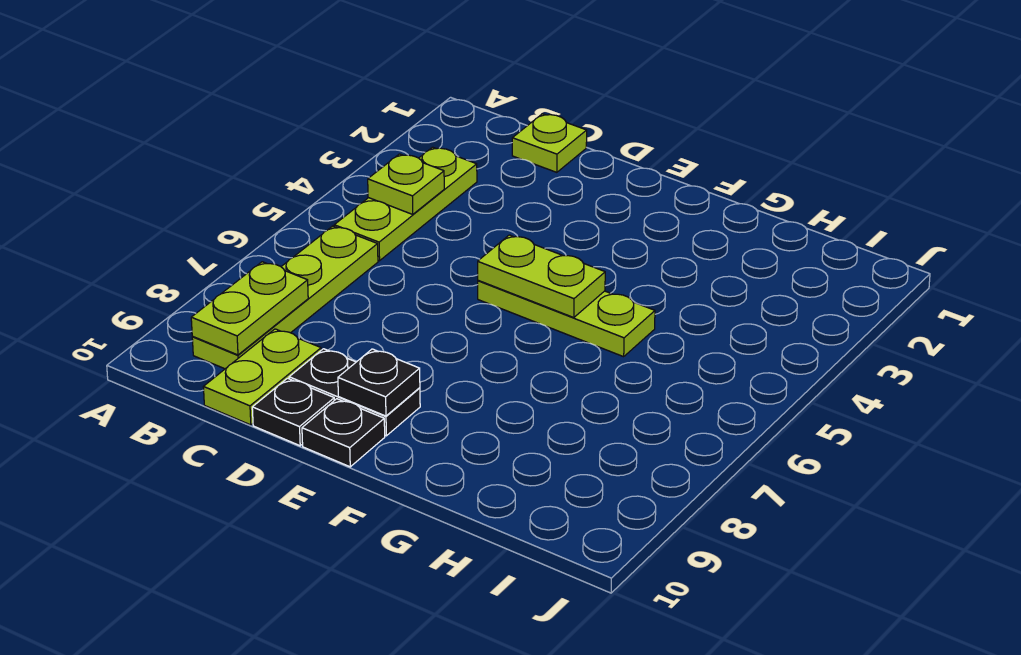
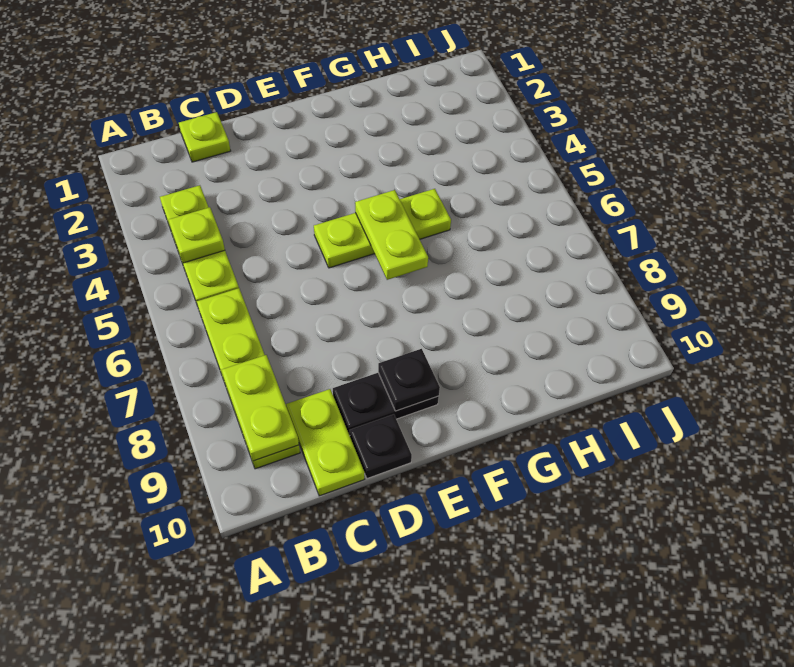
lime plate E5:F5 level 2 -> lime plate F5:F6 level 2
black plate E10 level 1 -> none

